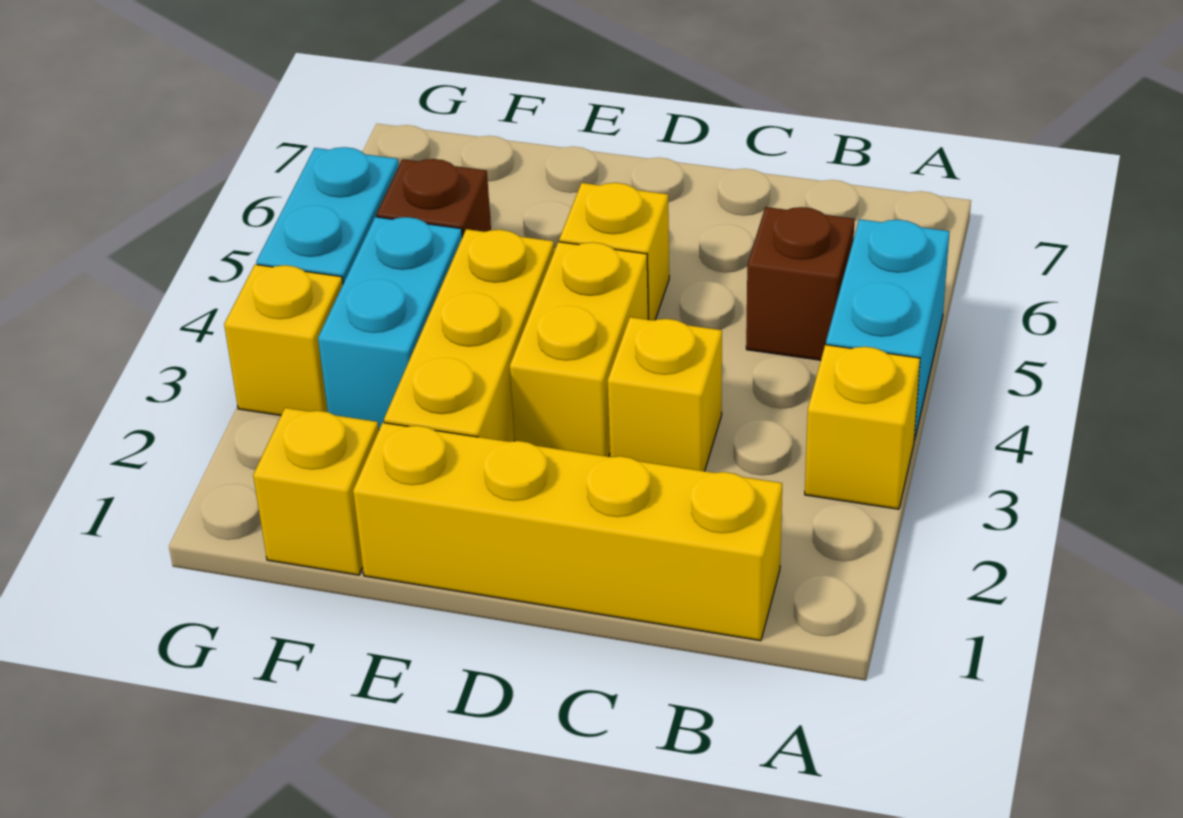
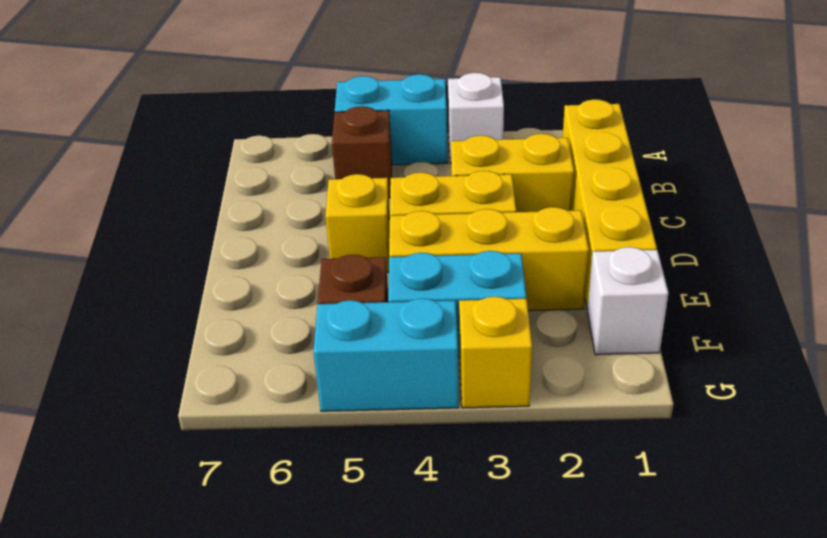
yellow brick A3 level 1 -> white brick A3 level 1
yellow brick C3 level 1 -> yellow brick C2:C3 level 1
yellow brick F1 level 1 -> white brick F1 level 1

